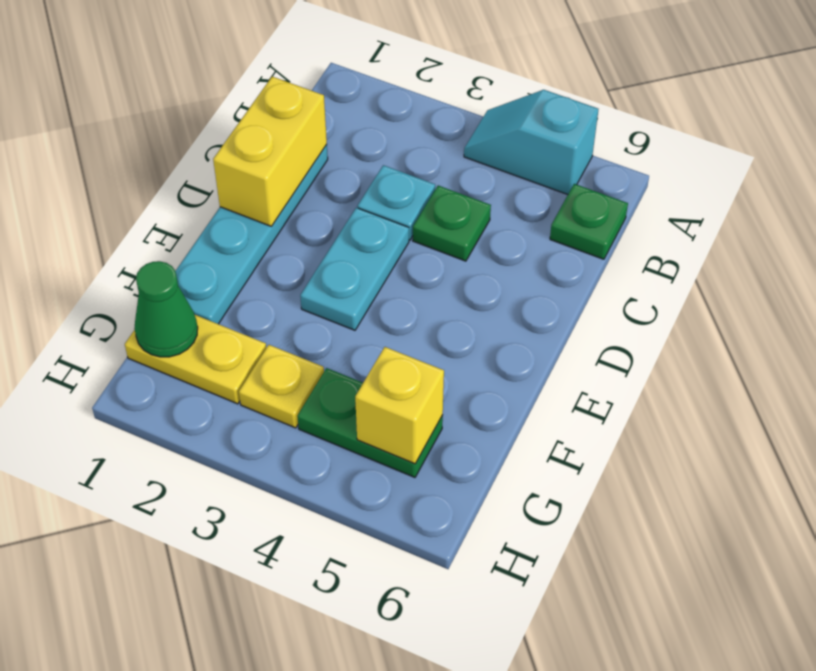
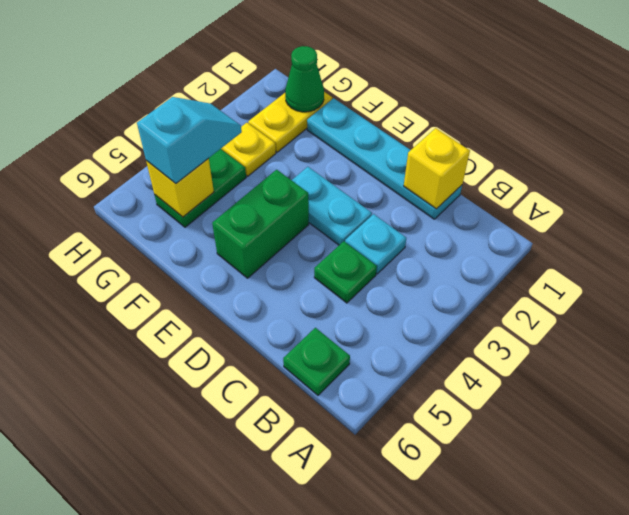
cyan slope A4:A5 level 1 top 5 -> cyan slope G4:G5 level 3 top 5
yellow brick C1:D1 level 2 -> yellow brick C1 level 2
none -> green brick E4:E5 level 1

